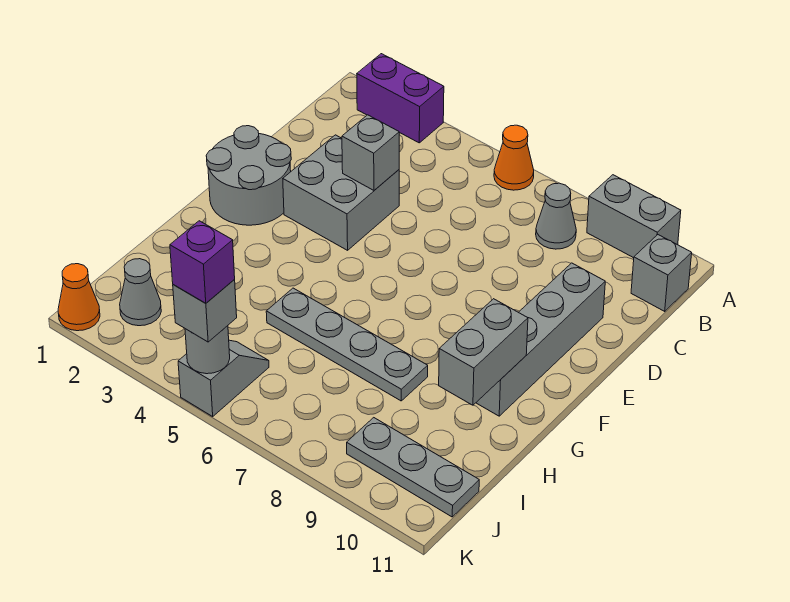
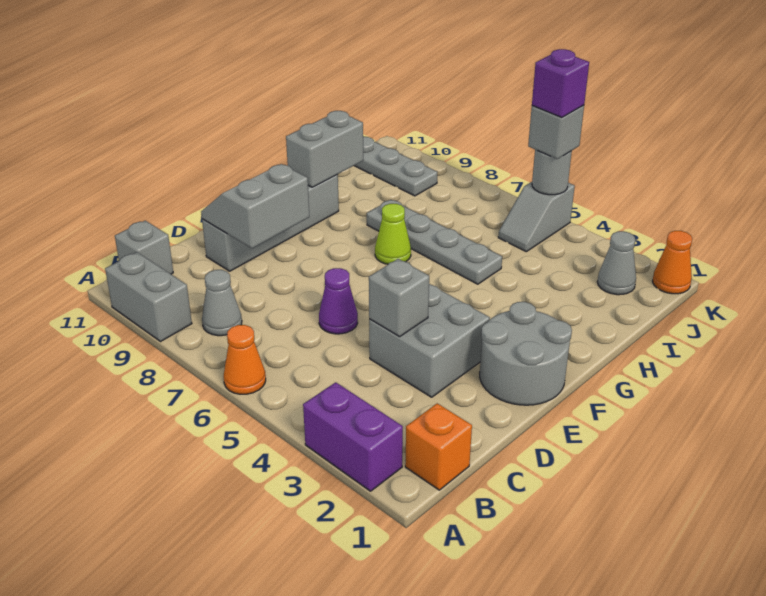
none -> orange brick B1 level 1
none -> purple cone D6 level 1
none -> grey slope D9:E10 level 2 top 9
none -> lime cone G7 level 1

